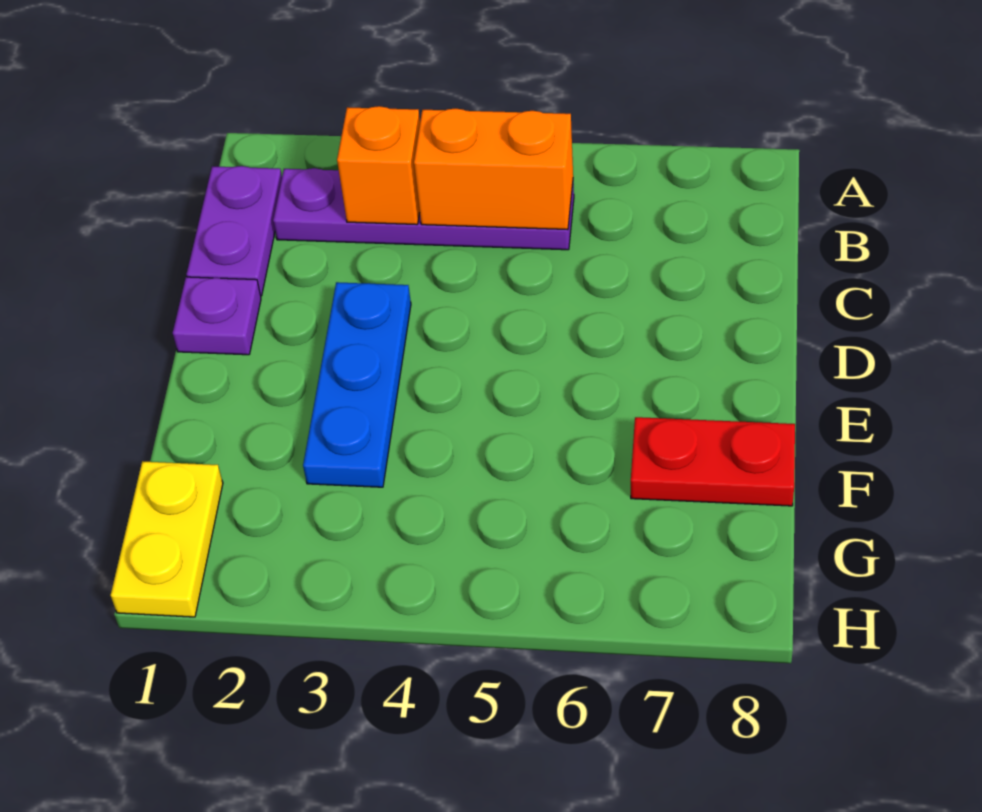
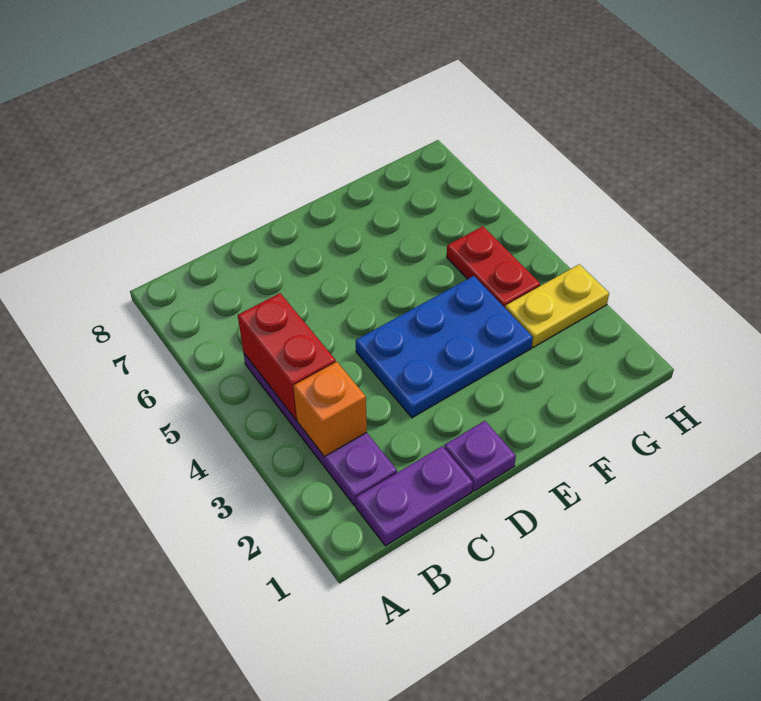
orange brick B4:B5 level 2 -> red brick B4:B5 level 2
blue plate D3:F3 level 1 -> blue plate D3:F4 level 1
red plate F7:F8 level 1 -> red plate G4:G5 level 1
yellow plate G1:H1 level 1 -> yellow plate G3:H3 level 1

